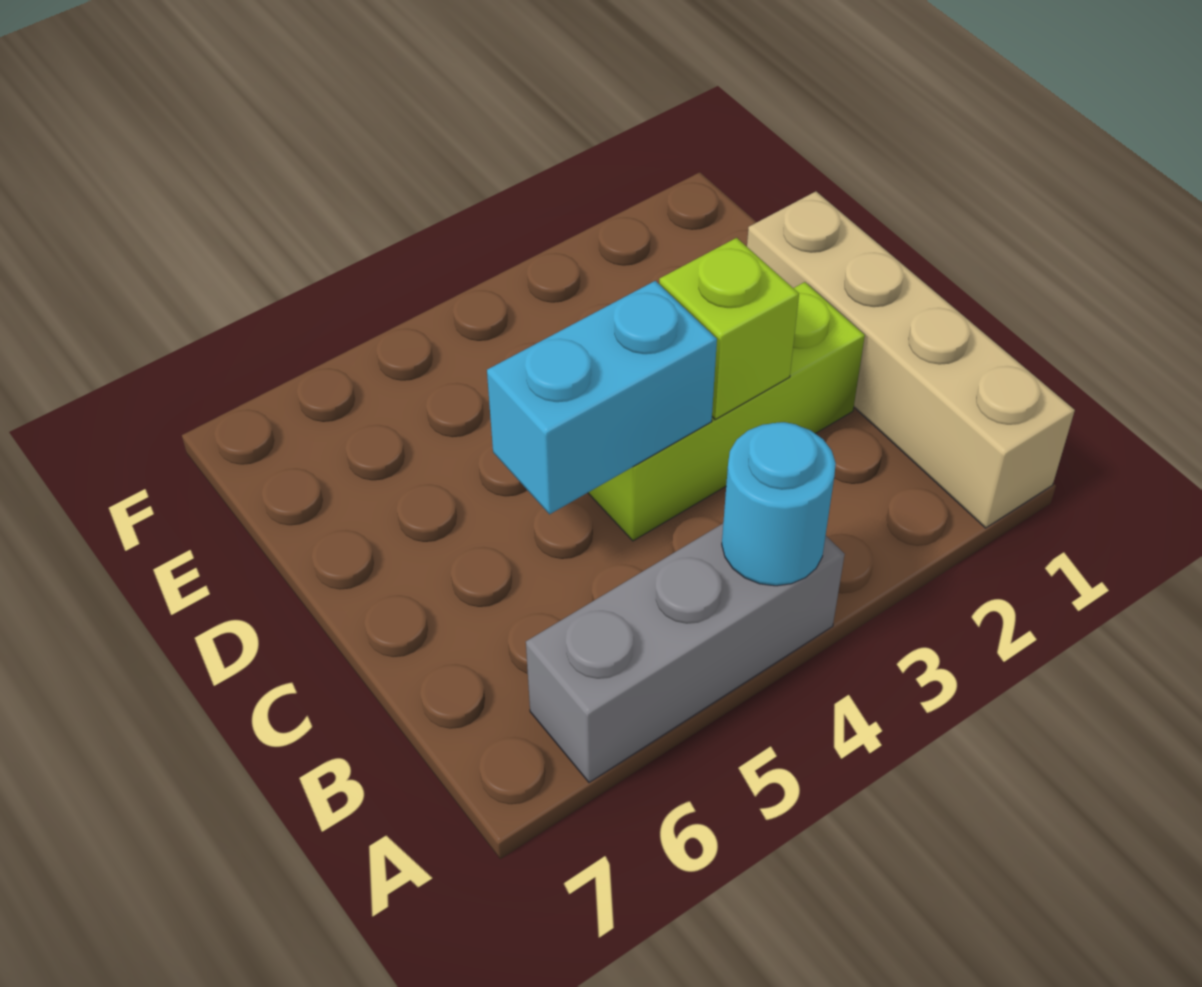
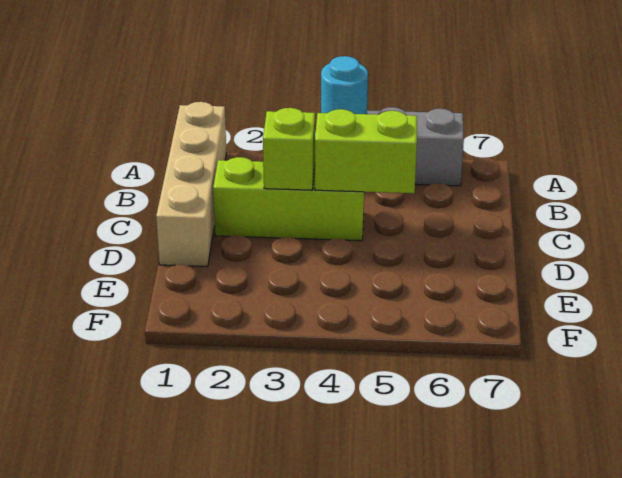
cyan brick C4:C5 level 2 -> lime brick C4:C5 level 2

